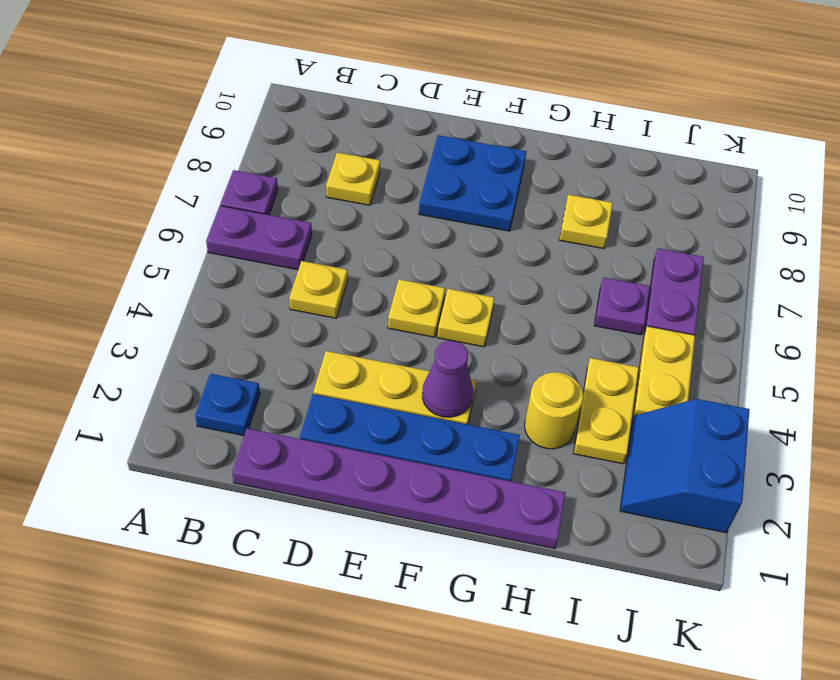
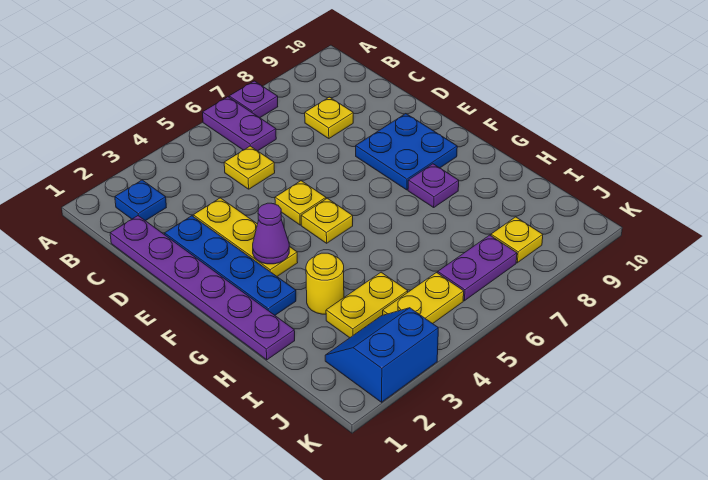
yellow plate H8 level 1 -> yellow plate J8 level 1
purple plate I6 level 1 -> purple plate G8 level 1

